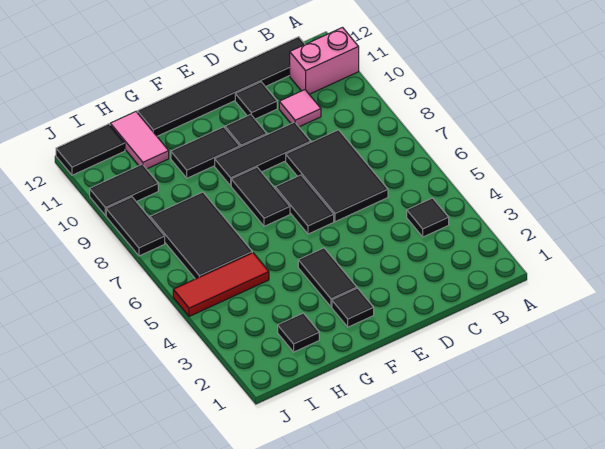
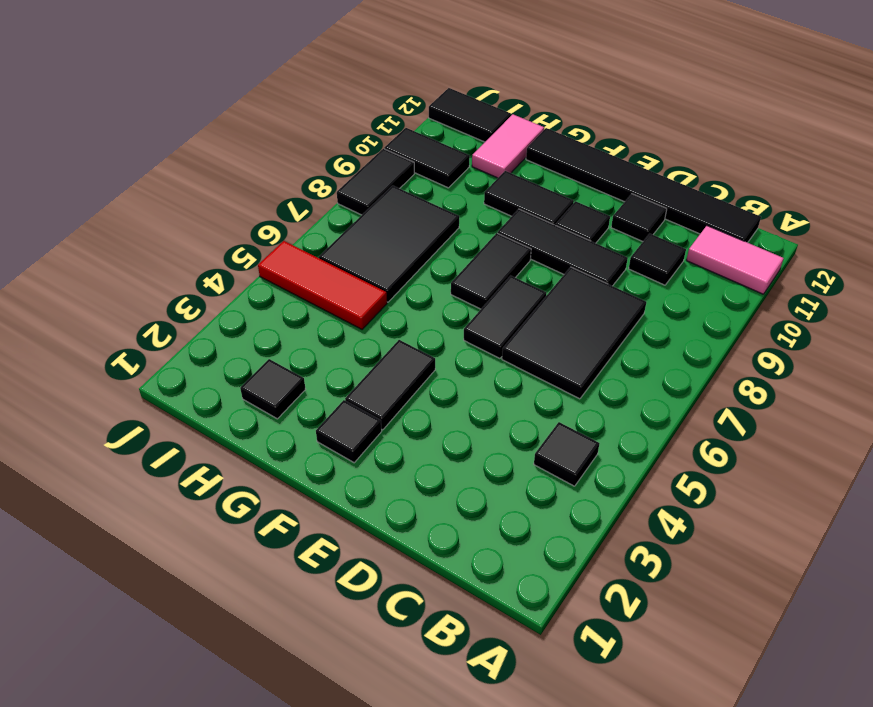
pink brick A11:B11 level 1 -> pink tile A11:B11 level 1
pink tile C10 level 1 -> black tile C10 level 1

